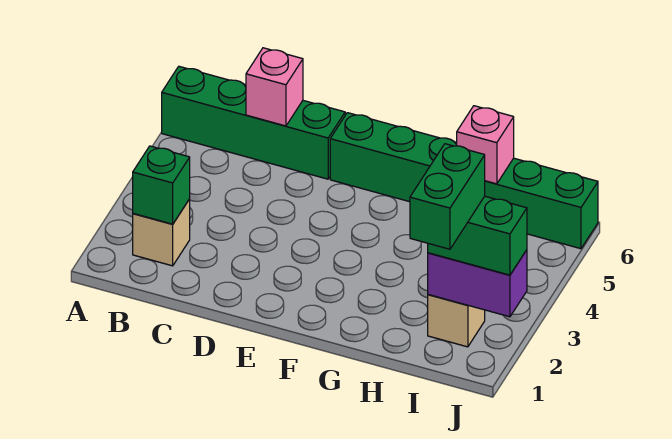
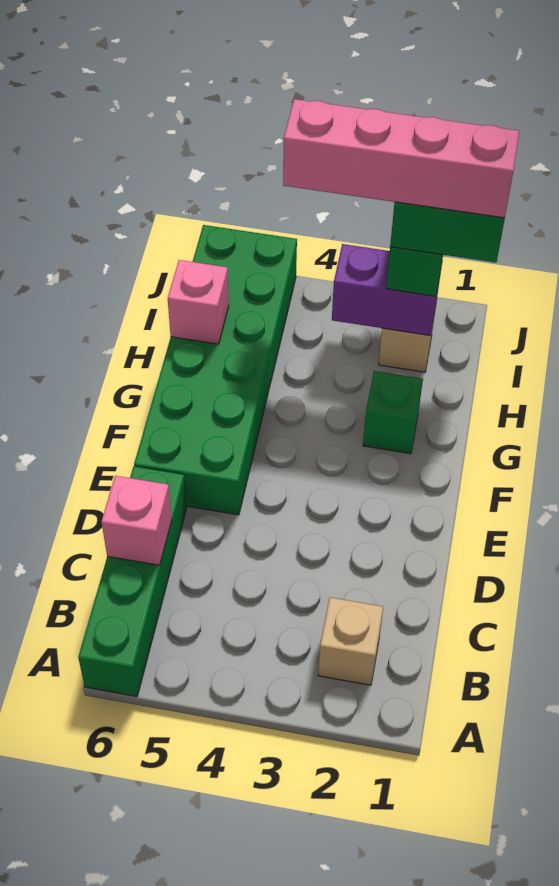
green brick B2 level 2 -> green brick G2 level 1
green brick E6:J6 level 1 -> green brick E5:J6 level 1
none -> pink brick I1:I4 level 5
purple brick I2:J2 level 2 -> purple brick I2:I3 level 2

